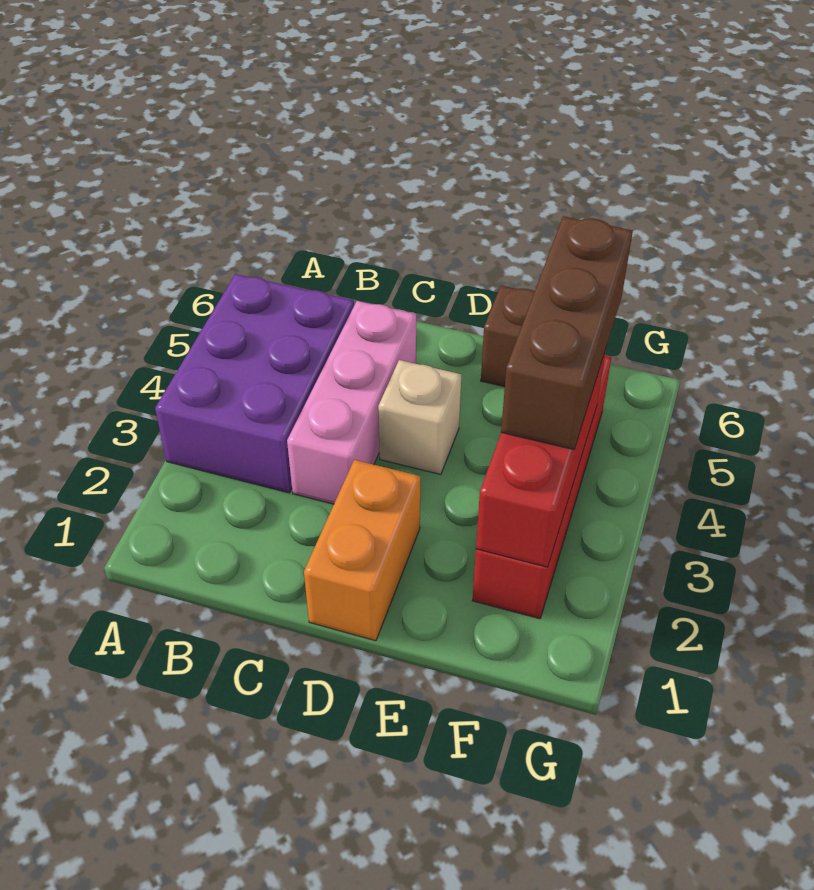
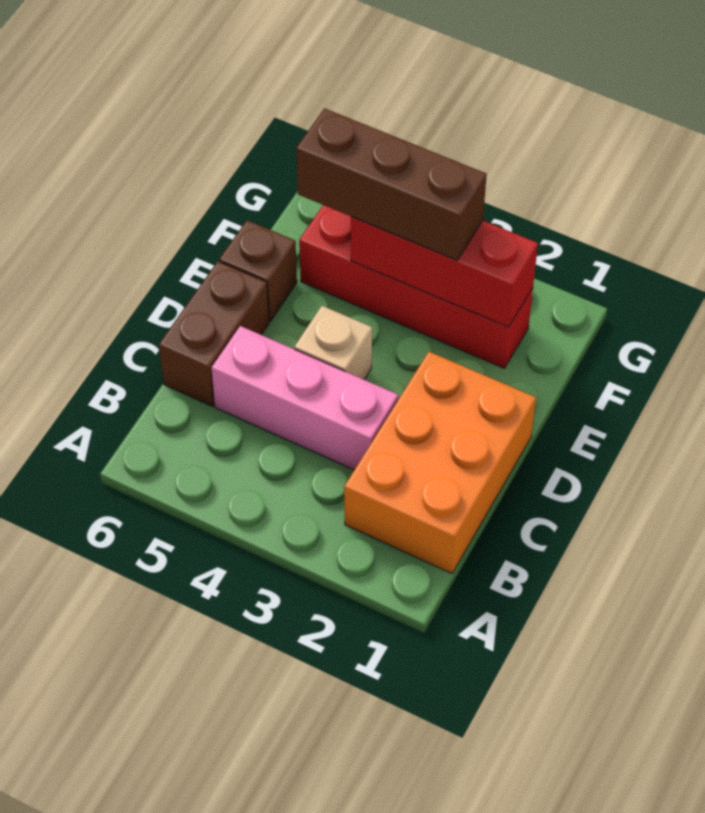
purple brick A3:B5 level 1 -> none
none -> brown brick C6:D6 level 1
orange brick D1:D2 level 1 -> orange brick B1:D2 level 1

